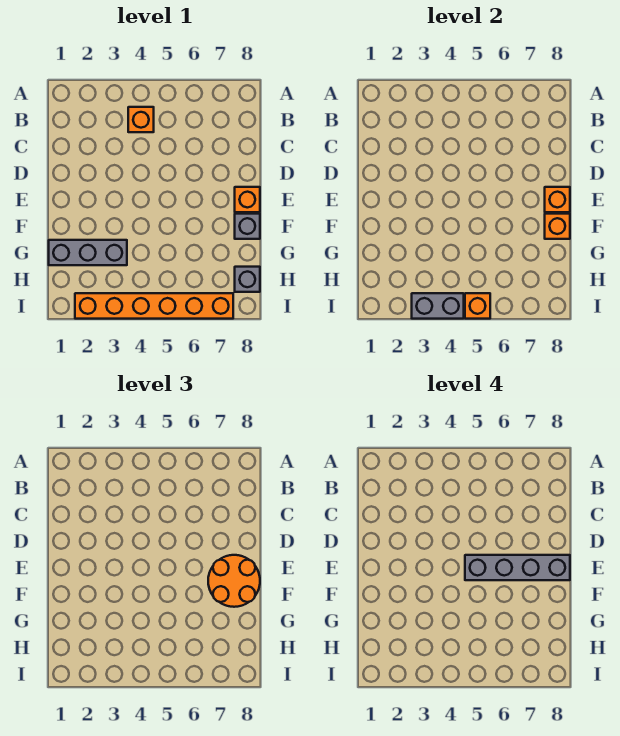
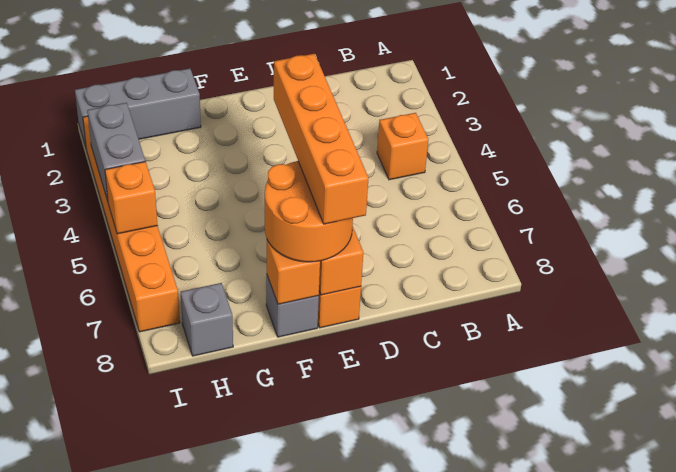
grey brick E5:E8 level 4 -> orange brick E5:E8 level 4
grey brick G1:G3 level 1 -> grey brick G1:I1 level 1

